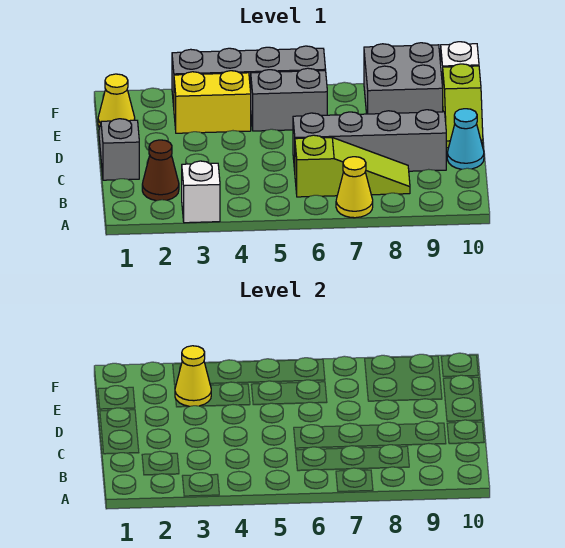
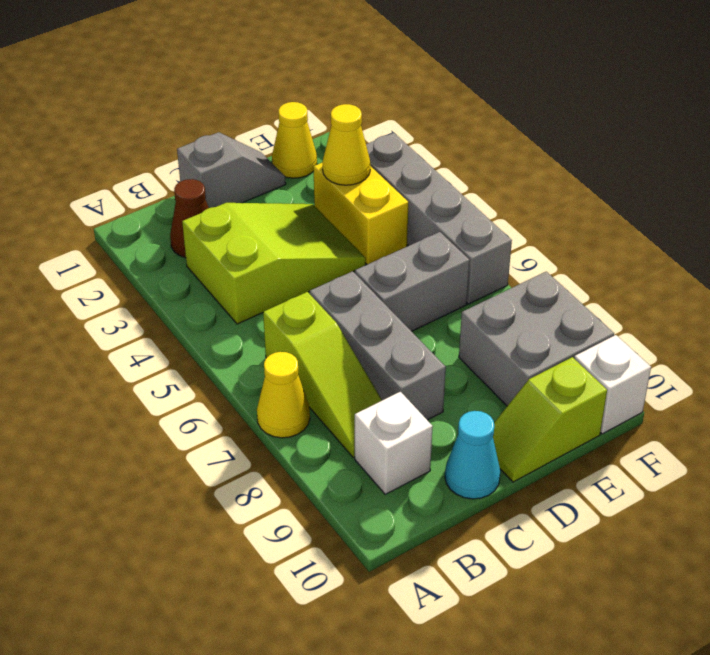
white brick A3 level 1 -> white brick B9 level 1
none -> lime slope B3:D4 level 1 top B
grey brick C6:C9 level 1 -> grey brick C6:C8 level 1
grey brick E5:E6 level 1 -> grey brick D6:E6 level 1

